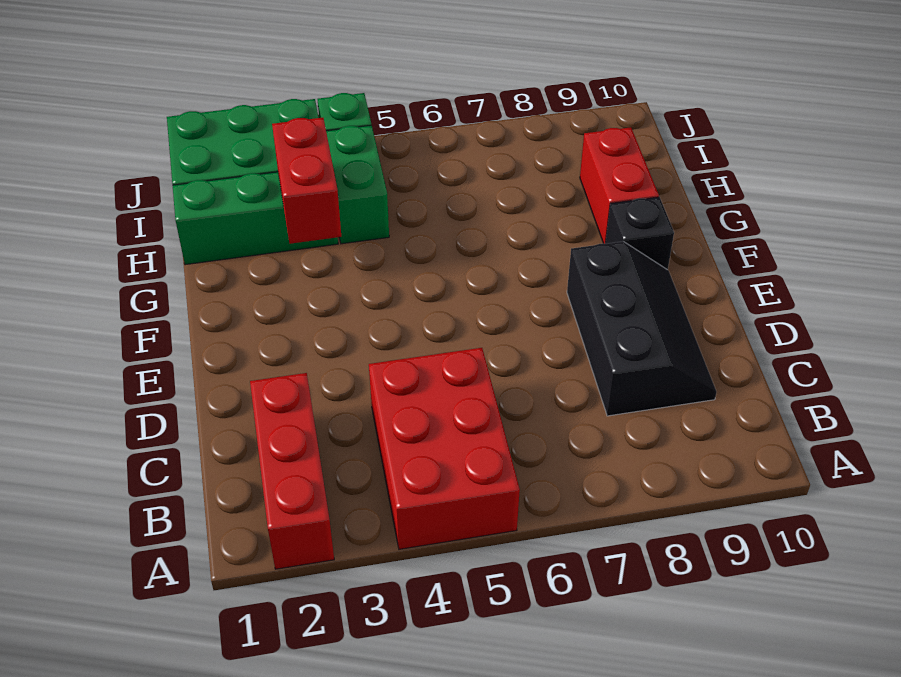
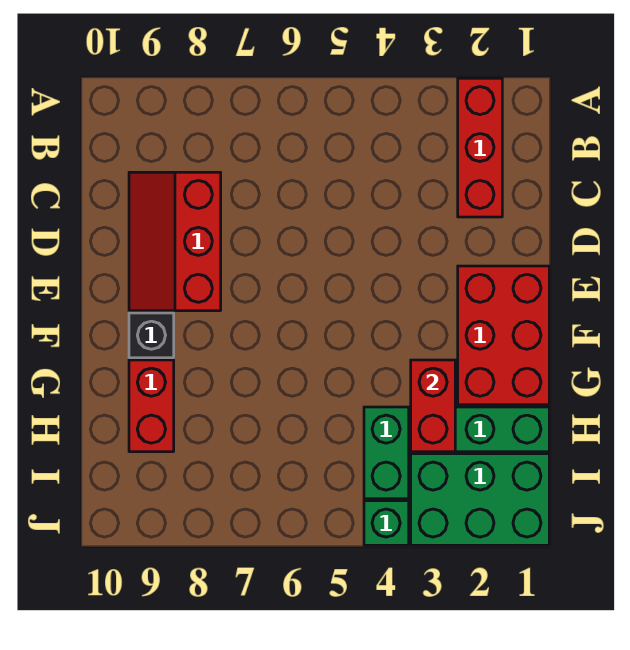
red brick A4:C5 level 1 -> red brick E1:G2 level 1
black slope C8:E9 level 1 top 8 -> red slope C8:E9 level 1 top 8

